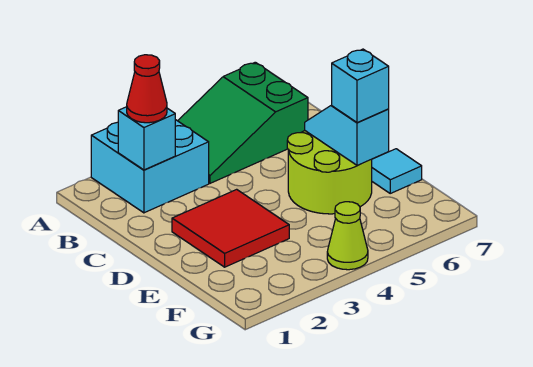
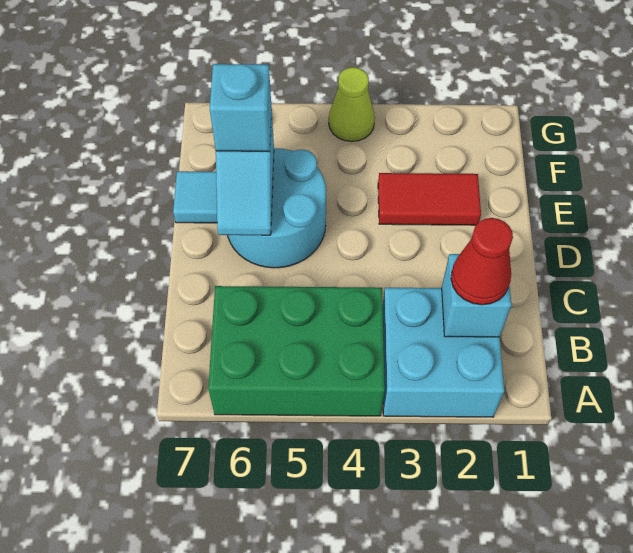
green slope A4:B6 level 1 top 6 -> green brick A4:B6 level 1
red tile D2:E3 level 1 -> red tile E2:E3 level 1
lime round brick D5:E6 level 1 -> cyan round brick D5:E6 level 1

